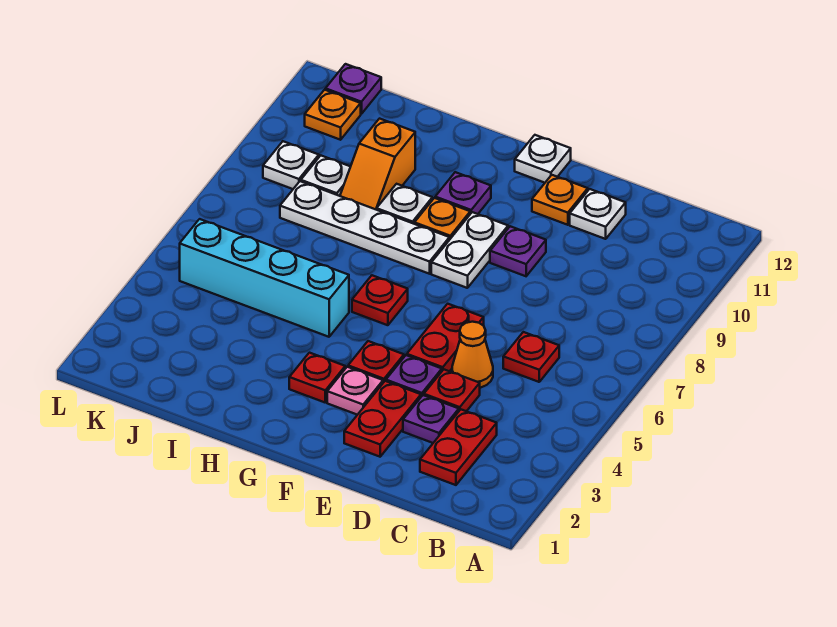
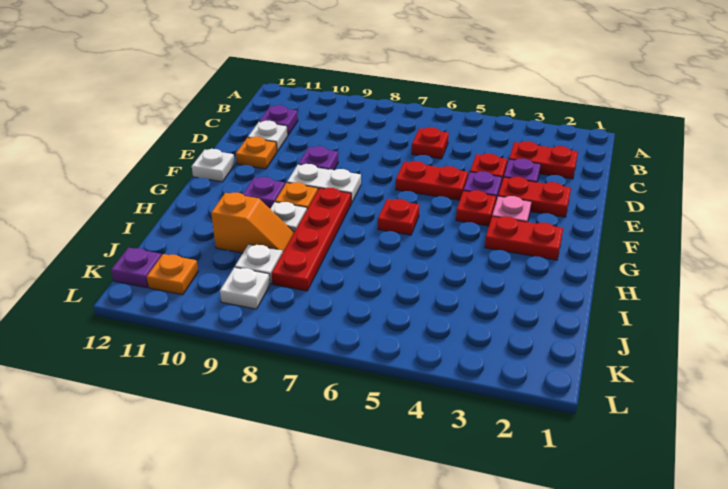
none -> purple plate C11 level 1
orange cone D5 level 1 -> none
red plate G3 level 1 -> red plate G2:G3 level 1
white plate G8:J8 level 1 -> red plate G8:J8 level 1
cyan brick H5:K5 level 1 -> none

